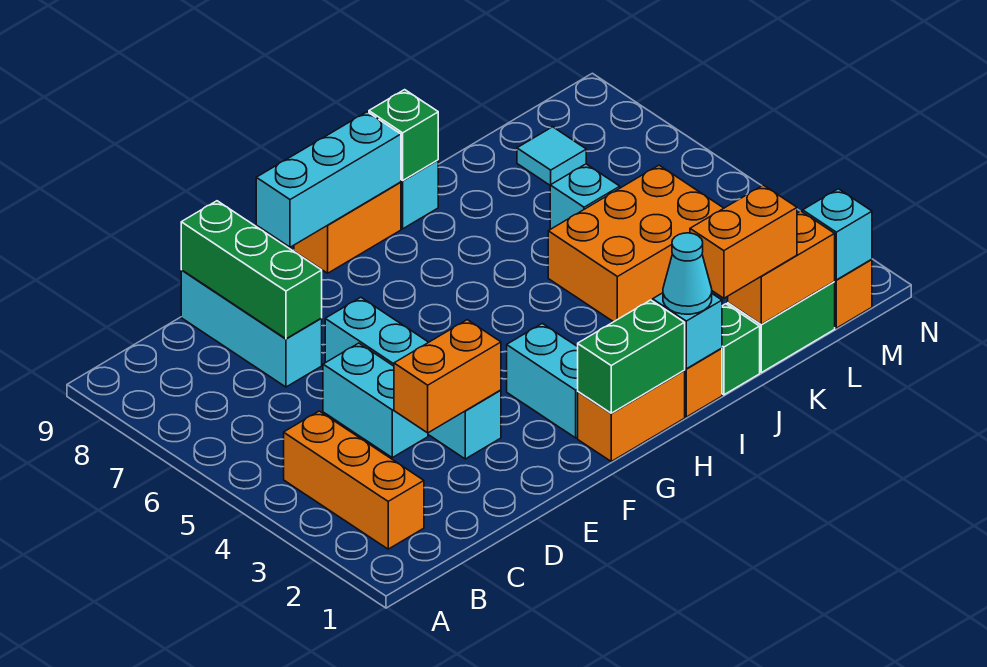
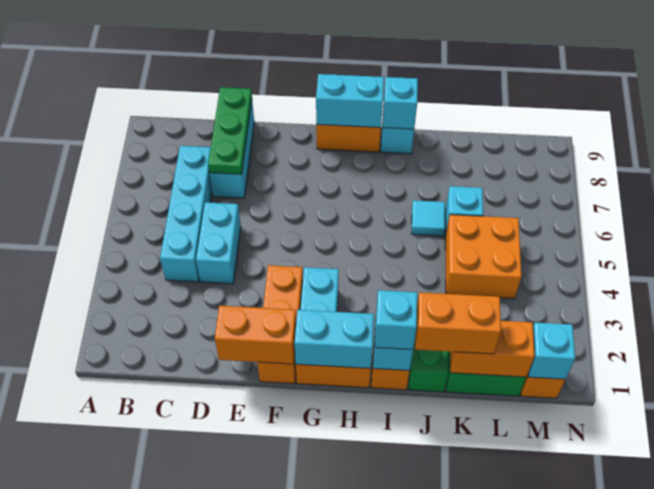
orange brick B2:B4 level 1 -> orange brick F1:F3 level 1
orange brick D3:E3 level 2 -> orange brick E1:F1 level 2
green brick D7:D9 level 2 -> green plate D7:D9 level 2
cyan brick E3:E6 level 1 -> cyan brick C4:C7 level 1
cyan brick F9:H9 level 2 -> cyan brick G9:H9 level 2
green brick G1:H1 level 2 -> cyan brick G1:H1 level 2
cyan cone I1 level 3 -> cyan brick I1 level 3
green brick I9 level 2 -> cyan brick I9 level 2
orange brick J4:L5 level 1 -> orange brick K4:L5 level 1
cyan tile L8 level 1 -> cyan tile J6 level 1

